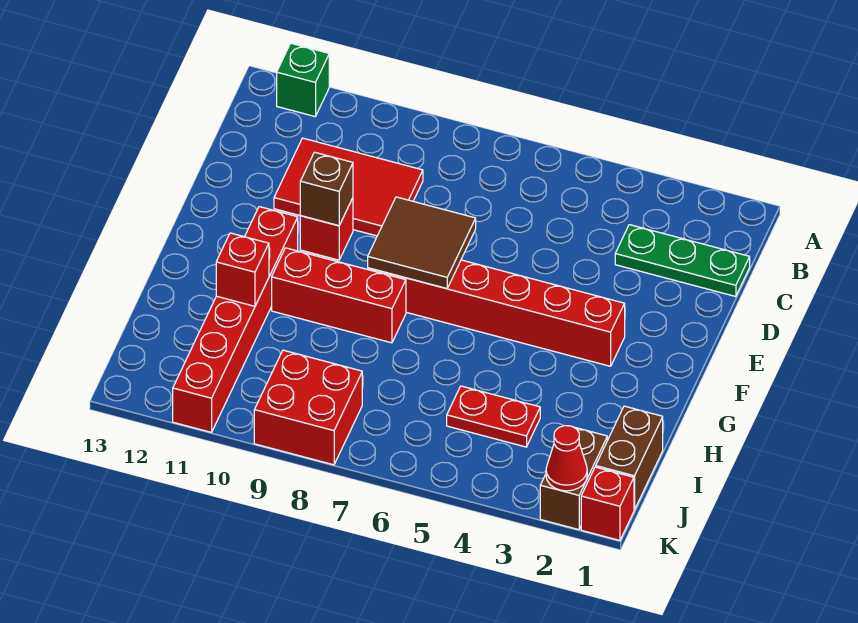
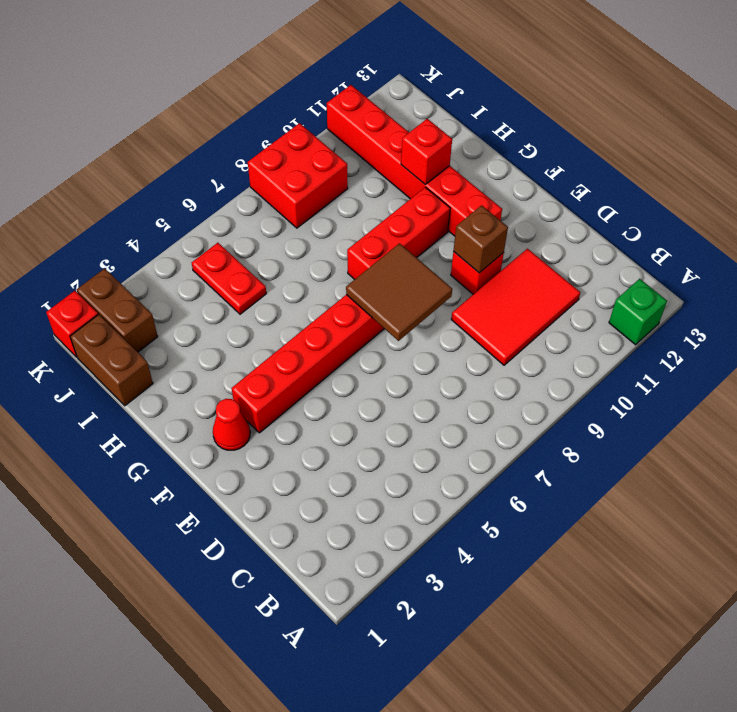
green plate C1:C3 level 1 -> none
red plate I4:I5 level 1 -> red plate I5:J5 level 1
red cone K2 level 2 -> red cone F2 level 1

